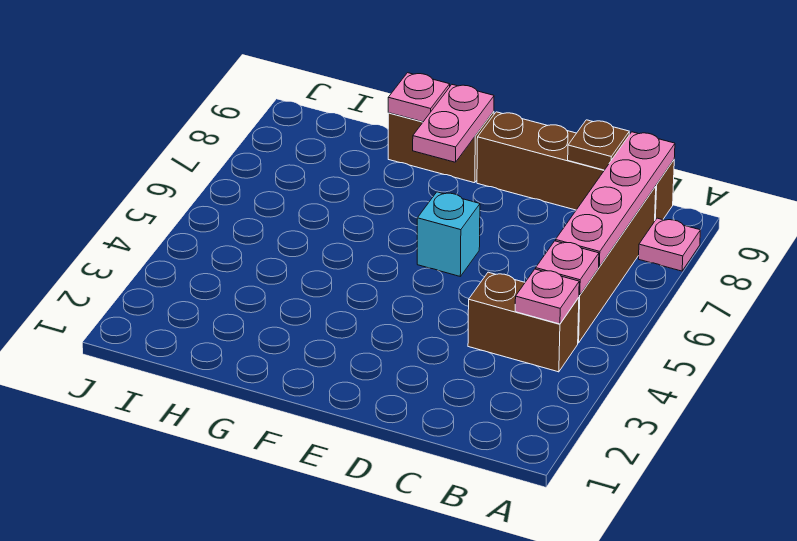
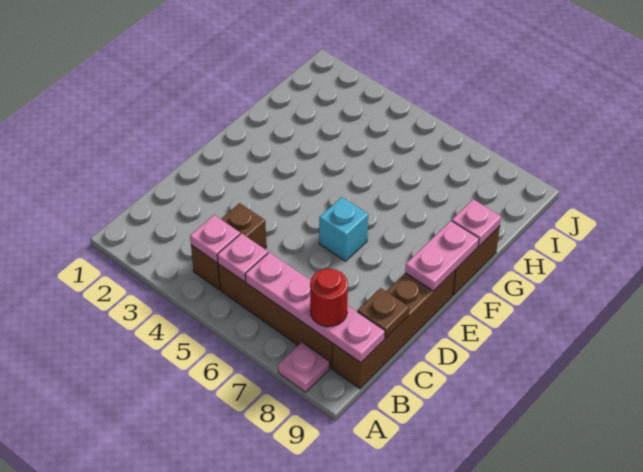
none -> red round brick B8 level 3
pink plate F8:F9 level 2 -> pink plate E9:F9 level 2

